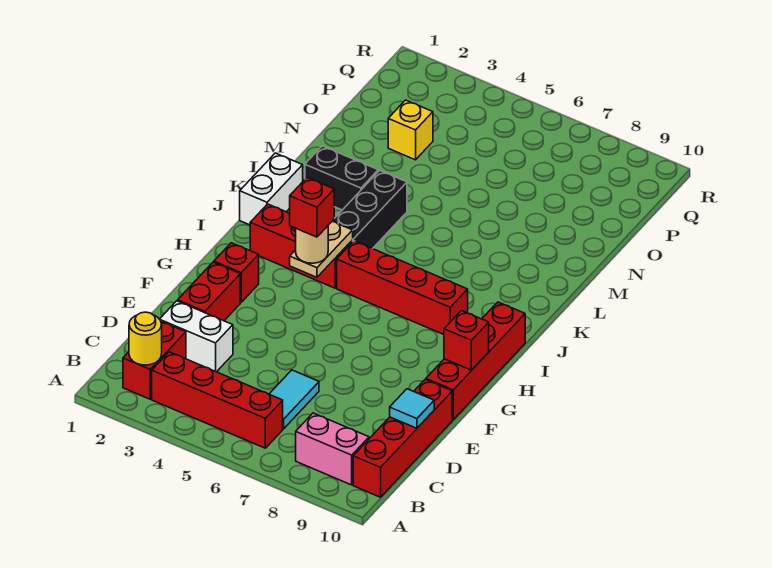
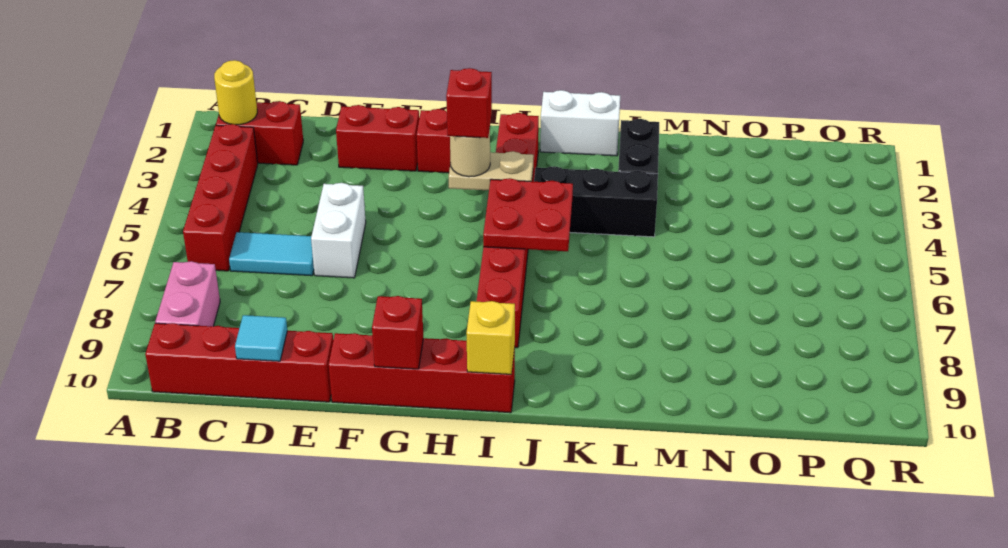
white brick D2:D3 level 1 -> white brick E5:E6 level 1
none -> red plate I5:J6 level 2
yellow brick O3 level 1 -> yellow brick I10 level 2

